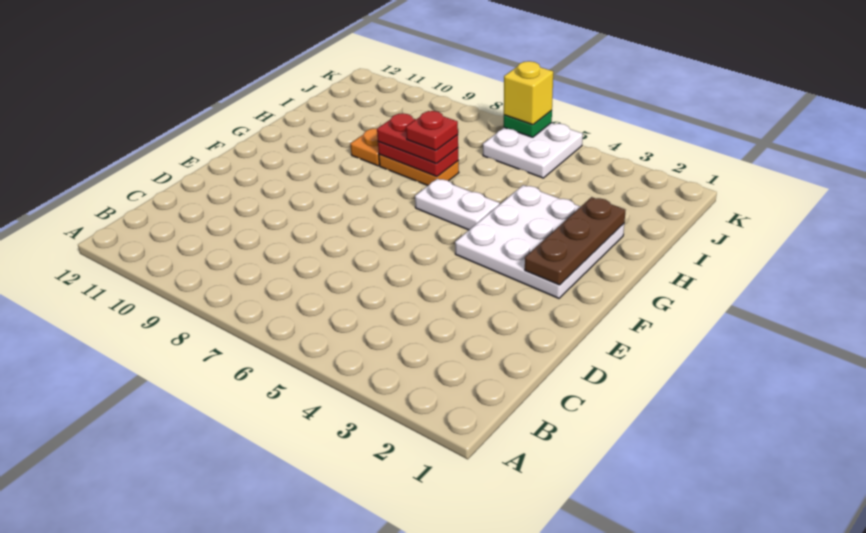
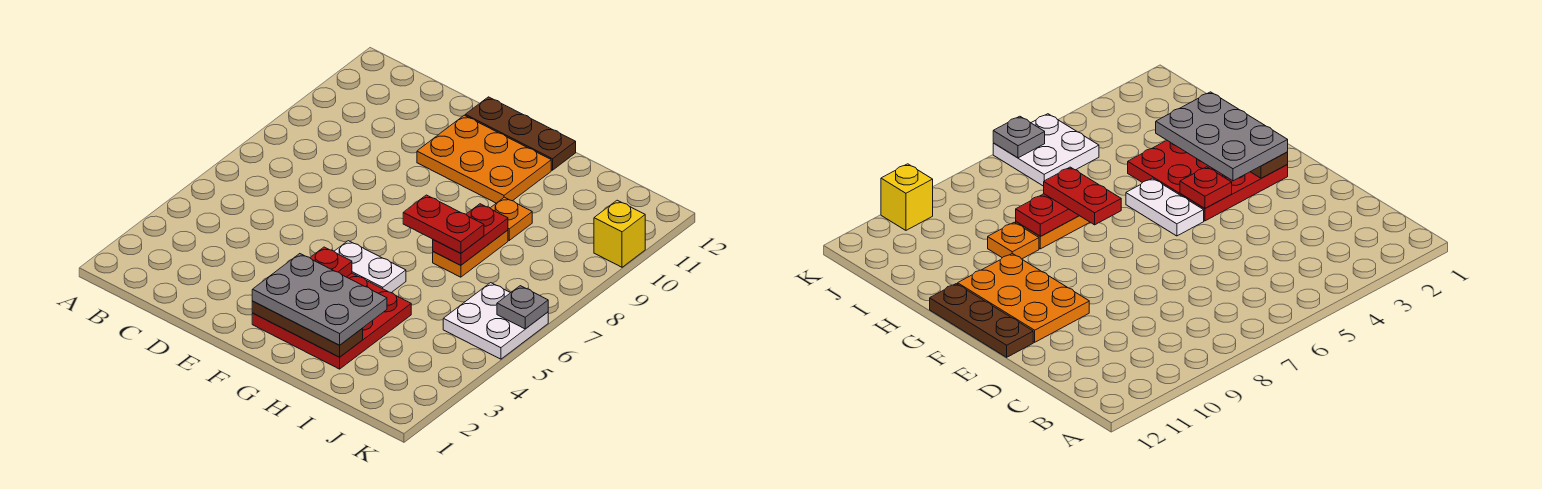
none -> orange plate E10:G11 level 1
none -> brown plate E12:G12 level 1
white plate F2:H4 level 1 -> red plate F2:H4 level 1
none -> grey plate F2:H3 level 3
white plate G5:G6 level 1 -> white plate F5:G5 level 1
red plate H7:H8 level 3 -> red plate G7:H7 level 3
red plate H7 level 4 -> red plate F4 level 2
green plate K6 level 2 -> grey plate K6 level 2
yellow brick K6 level 3 -> yellow brick K10 level 1

